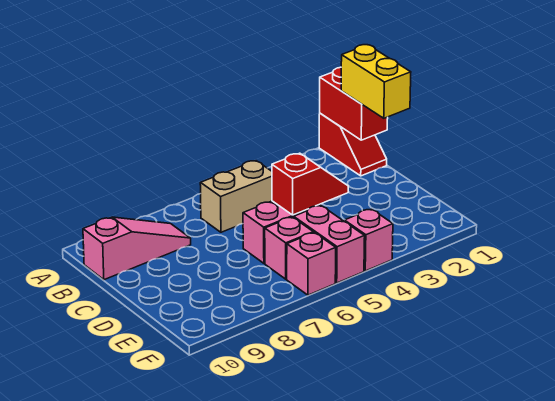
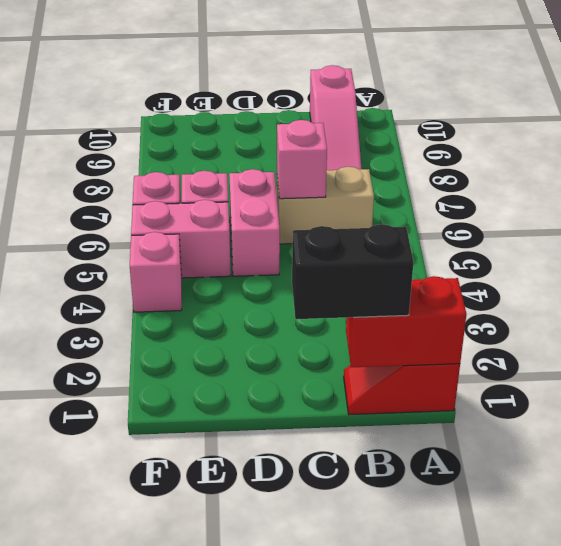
yellow brick B1:C1 level 3 -> black brick B1:C1 level 3
tan brick B5:B6 level 1 -> tan brick B6:C6 level 1
none -> pink brick C6 level 2
red slope D4:D5 level 2 top 5 -> none

